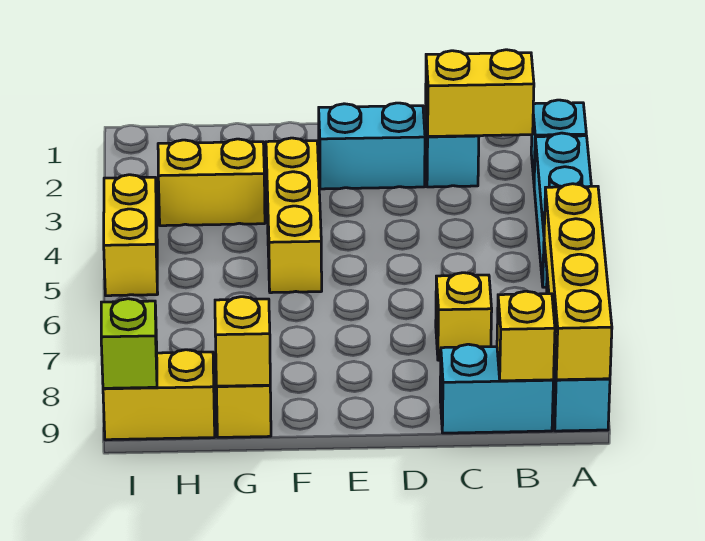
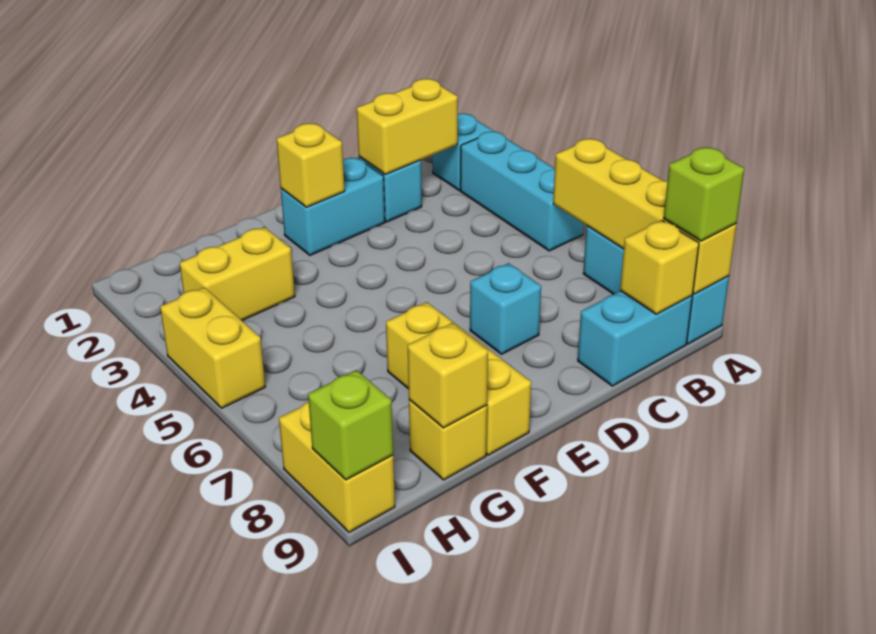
none -> lime brick A9 level 3
yellow brick C7 level 1 -> yellow brick E2 level 2
none -> cyan brick D7 level 1
yellow brick F3:F5 level 1 -> yellow brick F7:F9 level 1
yellow brick H9:I9 level 1 -> yellow brick I8:I9 level 1

